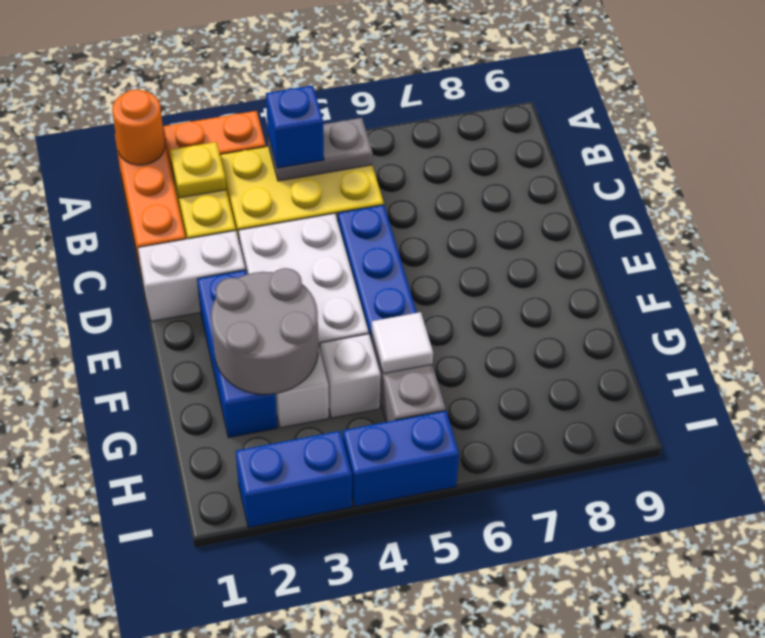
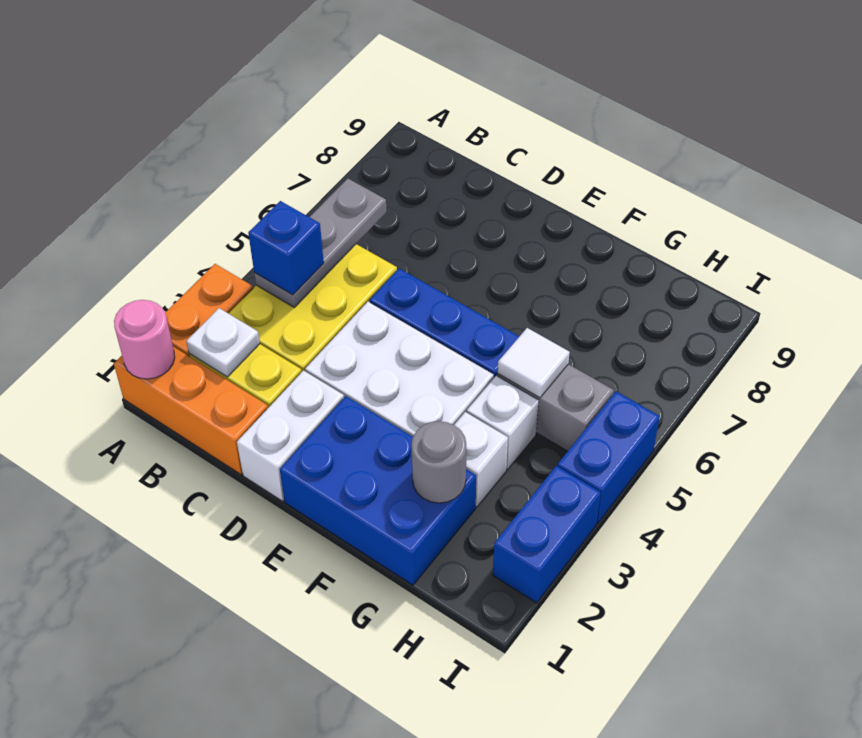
orange round brick A1 level 2 -> pink round brick A1 level 2
yellow plate B2 level 2 -> white plate B2 level 2
grey plate B4:B5 level 2 -> grey plate B4:B6 level 2
blue brick E2:G2 level 1 -> blue brick E1:G2 level 1
grey round brick F2:G3 level 2 -> grey round brick G2 level 2

